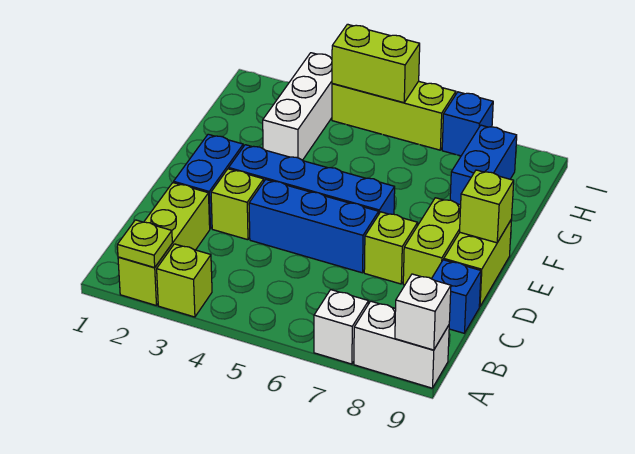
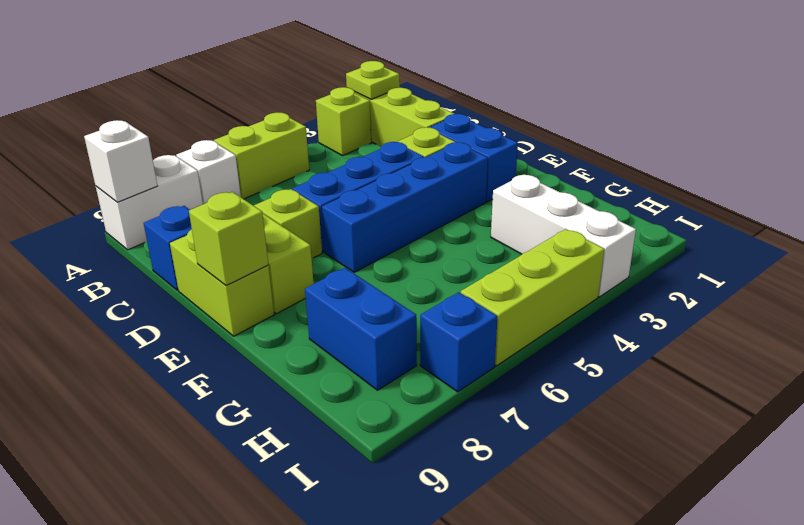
lime brick I4:I5 level 2 -> lime brick A5:A6 level 1

